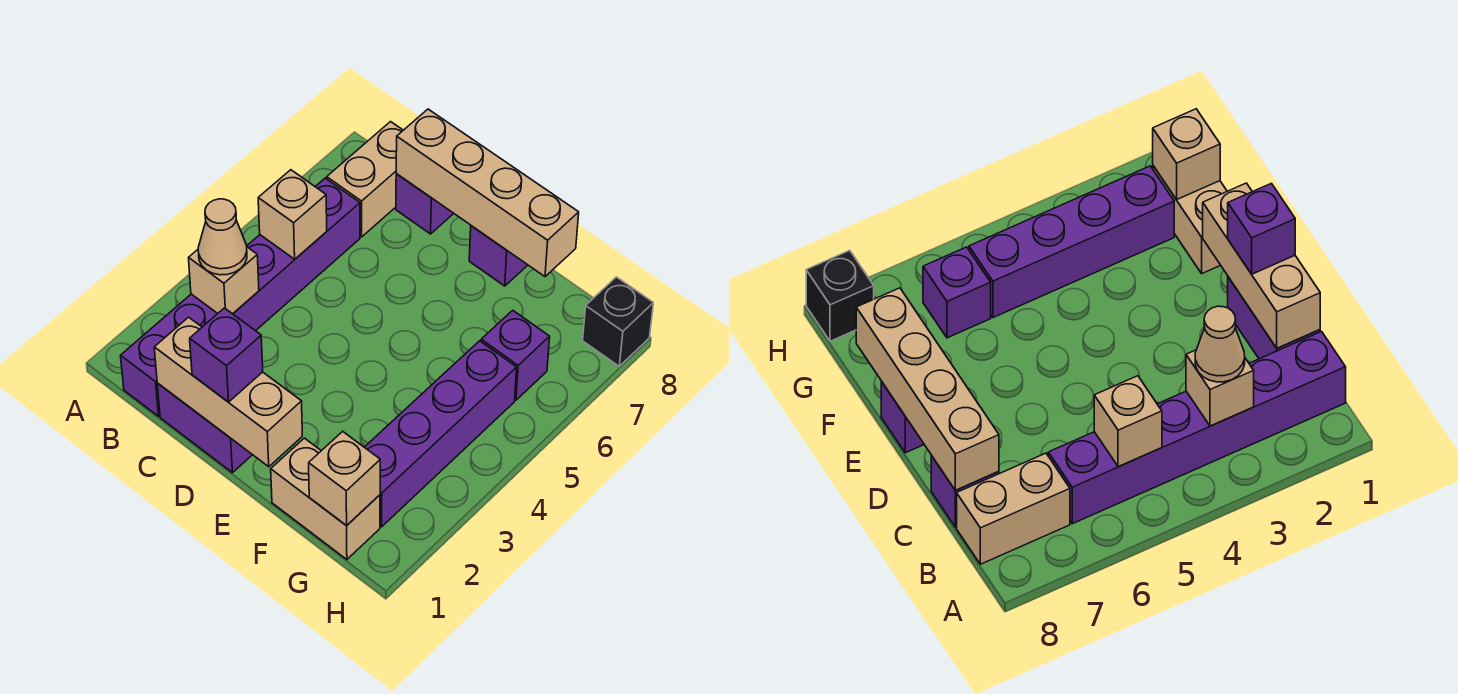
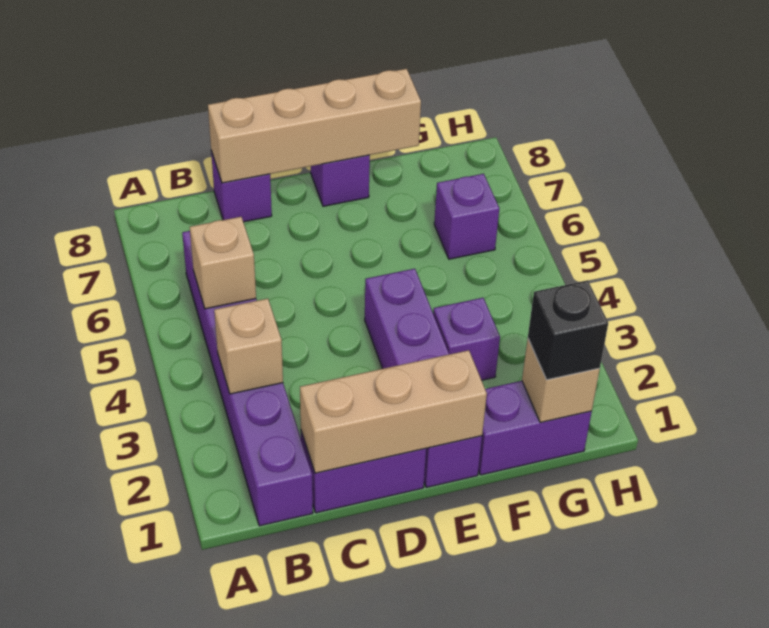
tan cone B3 level 3 -> none
tan brick B7:B8 level 1 -> none
purple brick D1 level 3 -> purple brick F3 level 1
tan brick F1:G1 level 1 -> purple brick F1:G1 level 1
purple brick G2:G5 level 1 -> purple brick E1:E4 level 1
black brick H8 level 1 -> black brick G1 level 3

